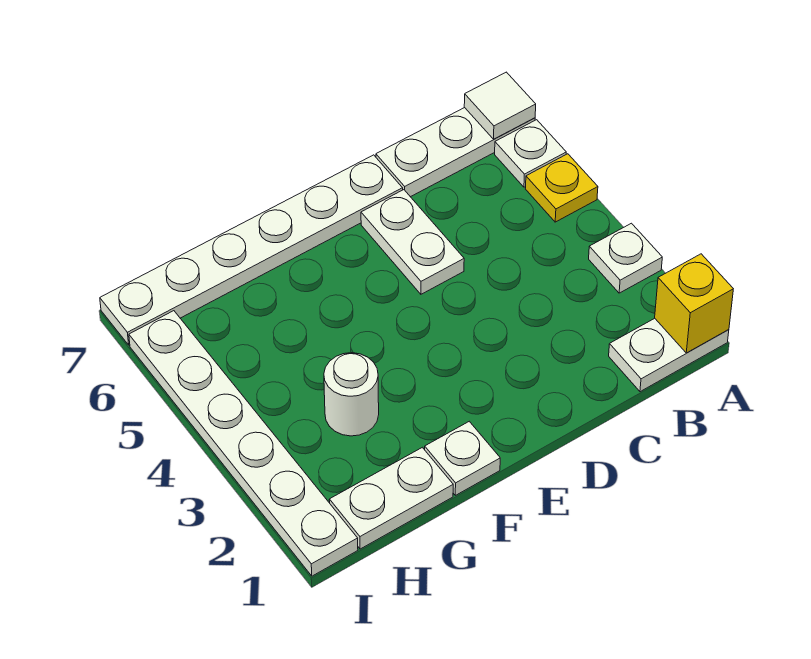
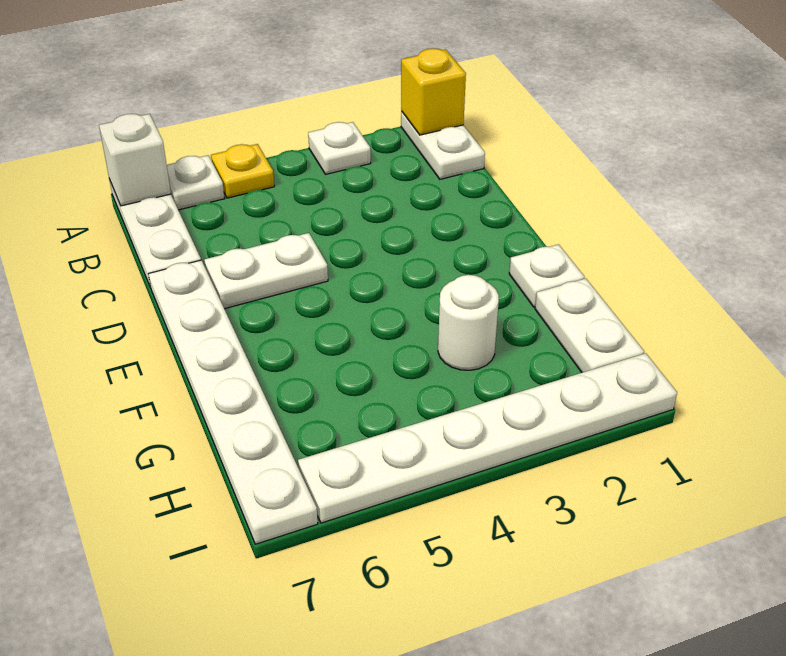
white tile A7 level 2 -> white brick A7 level 2

